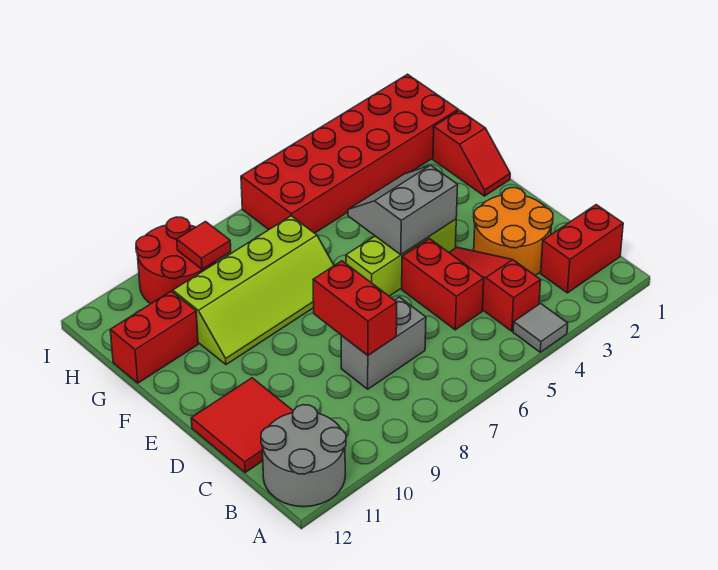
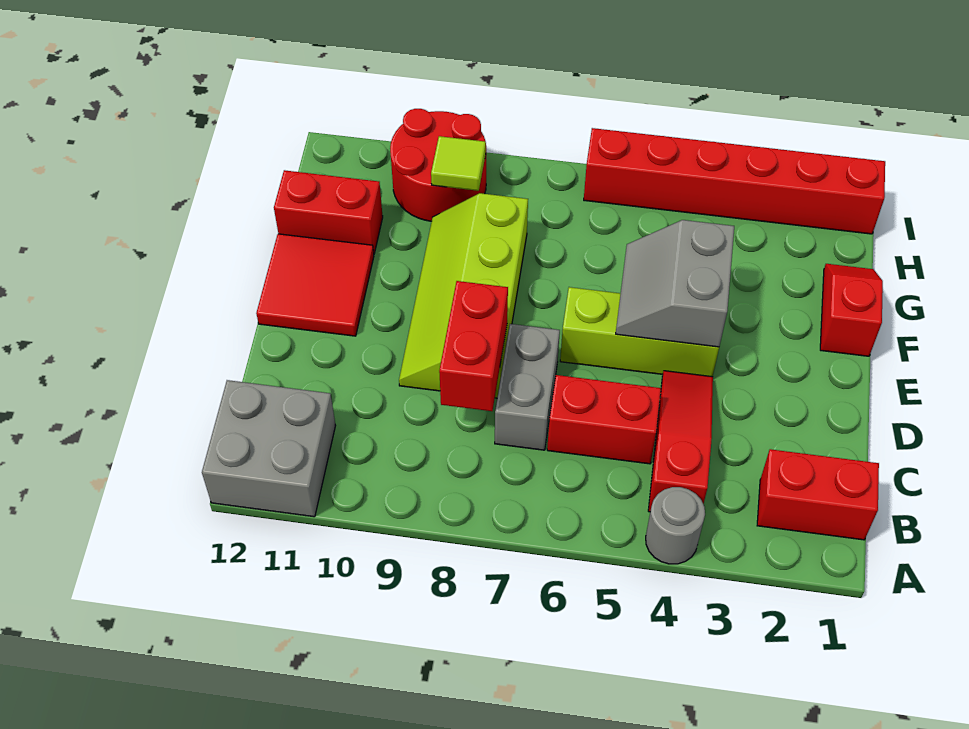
grey tile A4 level 1 -> grey round brick A4 level 1
grey round brick A11:B12 level 1 -> grey brick A11:B12 level 1
orange round brick C2:D3 level 1 -> none
red brick C5:D5 level 1 -> red brick C5:C6 level 1
grey brick C7:C8 level 1 -> grey brick C7:D7 level 1
red tile C11:D12 level 1 -> red tile E11:F12 level 1
grey slope E4:F5 level 2 top E -> grey slope E4:F5 level 2 top 4
red slope F1:G1 level 1 top G -> red slope F1:G1 level 1 top F
lime slope F7:G10 level 1 top G -> lime slope D8:G9 level 1 top 8
red brick H1:I6 level 1 -> red brick I1:I6 level 1
red tile H9 level 2 -> lime tile H9 level 2

